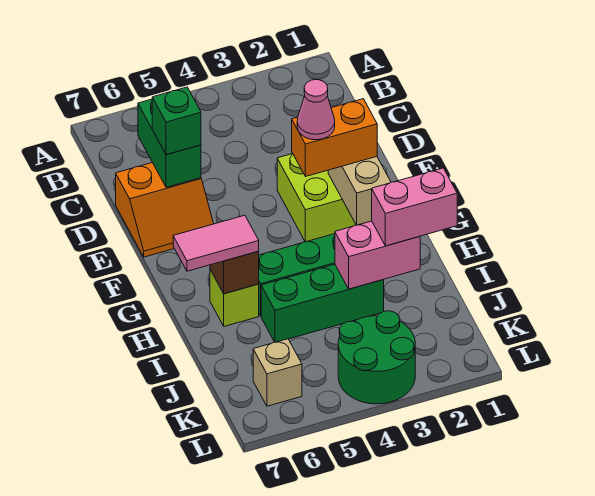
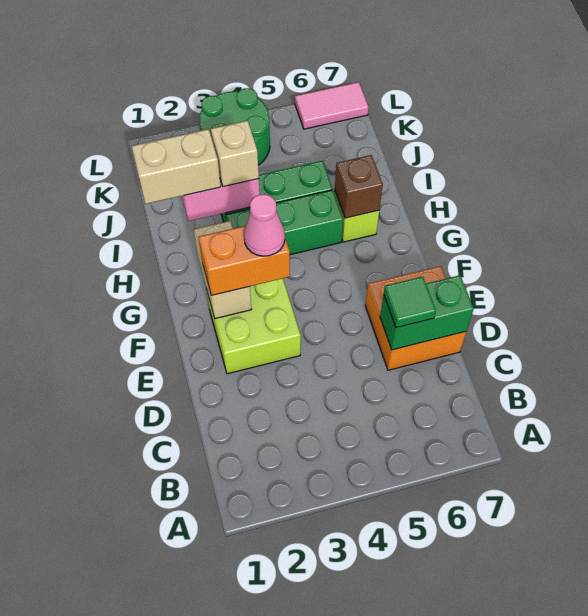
green brick C6:D6 level 2 -> green brick D6:D7 level 2
orange slope D6:E7 level 1 top D -> orange brick D6:E7 level 1
green brick D6 level 3 -> green tile D6 level 3
pink tile H6:H7 level 3 -> pink tile L6:L7 level 1
pink brick I1:I2 level 3 -> tan brick I1:I2 level 3
tan brick K6 level 1 -> tan brick I3 level 3

